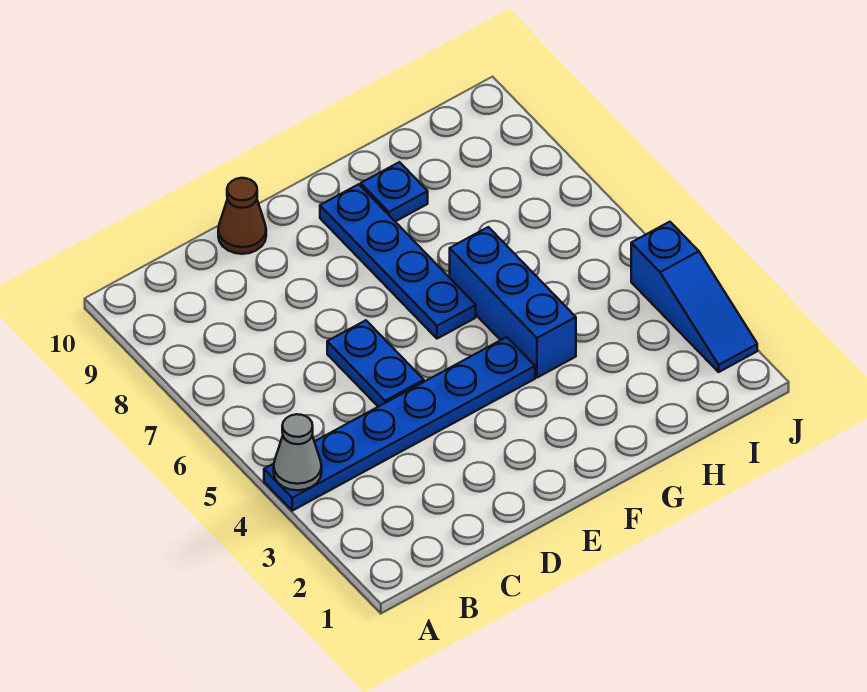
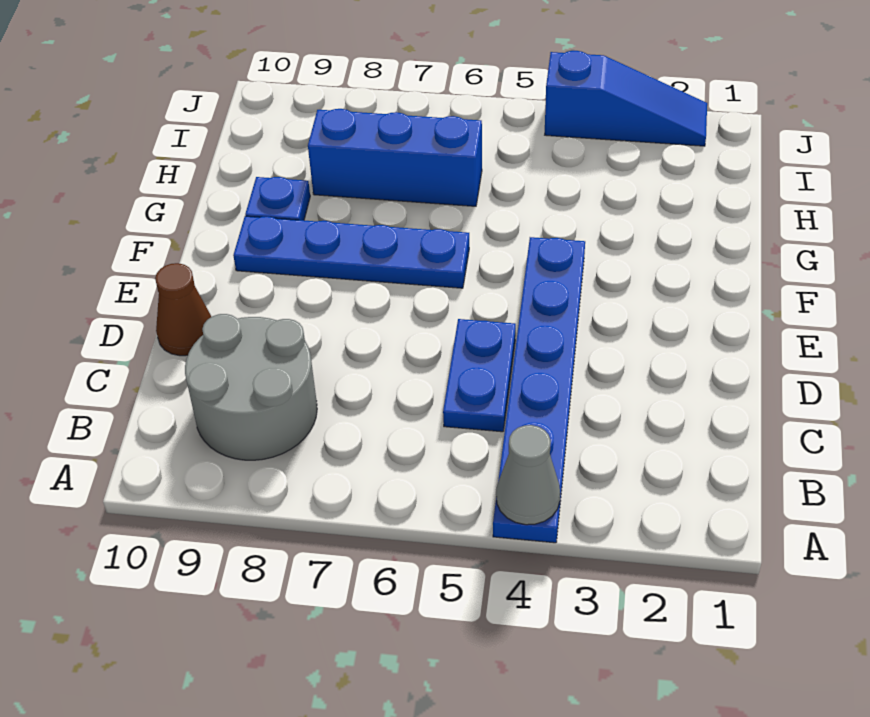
none -> grey round brick B8:C9 level 1
blue plate D5:D6 level 1 -> blue plate C5:D5 level 1
blue brick G4:G6 level 1 -> blue brick H6:H8 level 1

